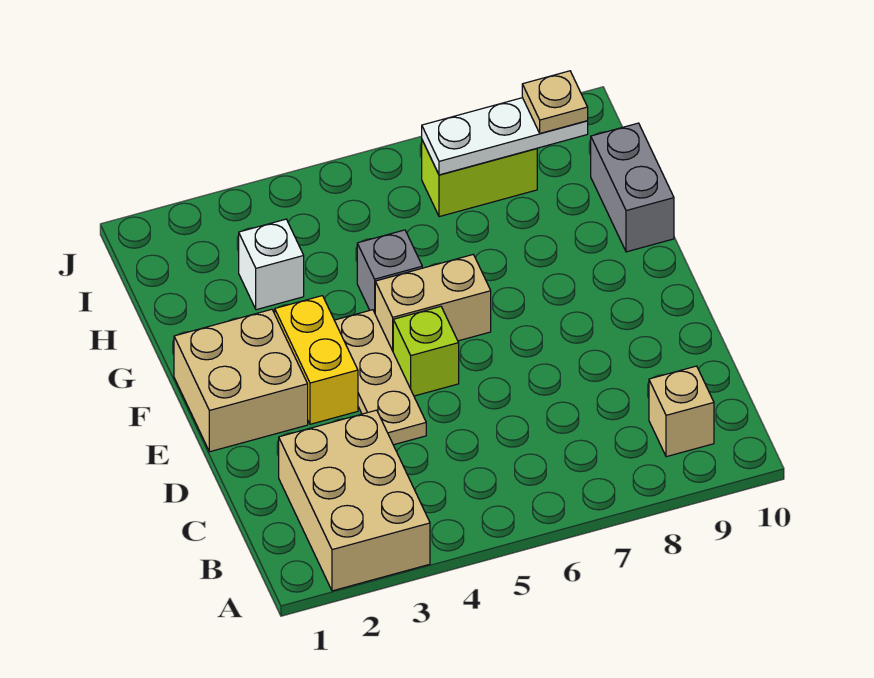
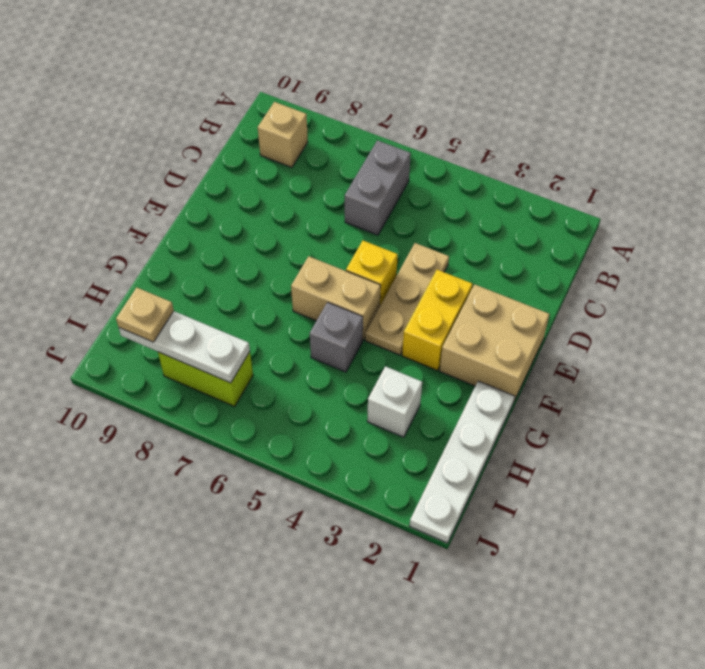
tan brick A2:C3 level 1 -> none
lime brick E5 level 1 -> yellow brick E5 level 1
none -> white plate G1:J1 level 1
grey brick G10:H10 level 1 -> grey brick B6:C6 level 1

